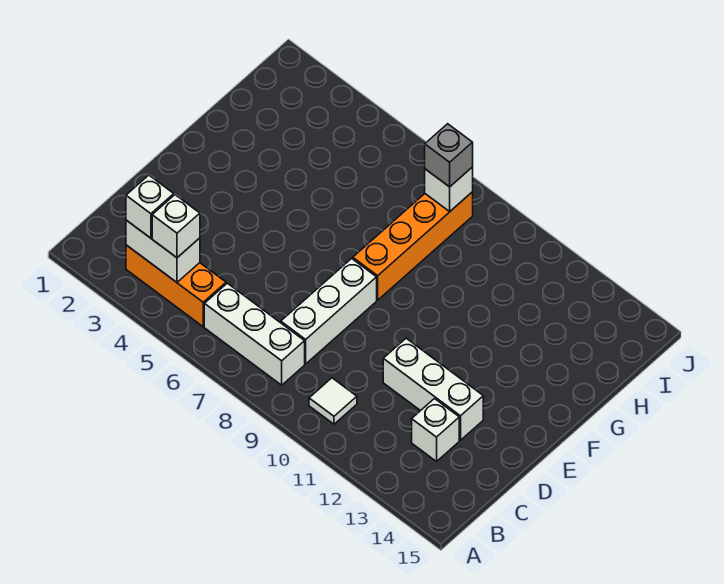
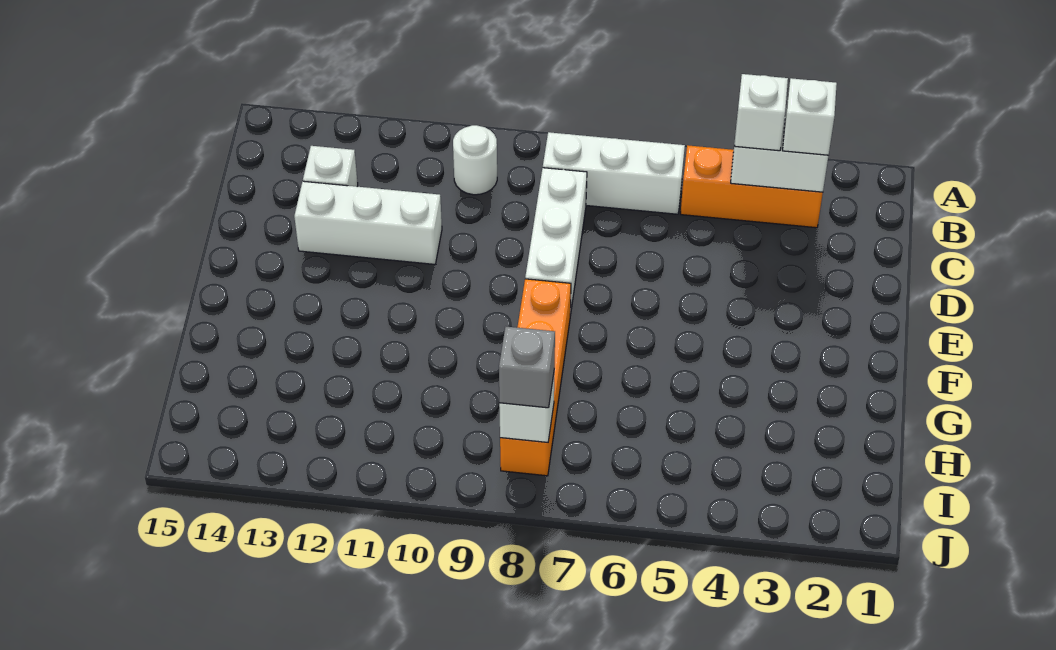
white tile B10 level 1 -> white round brick B10 level 1

